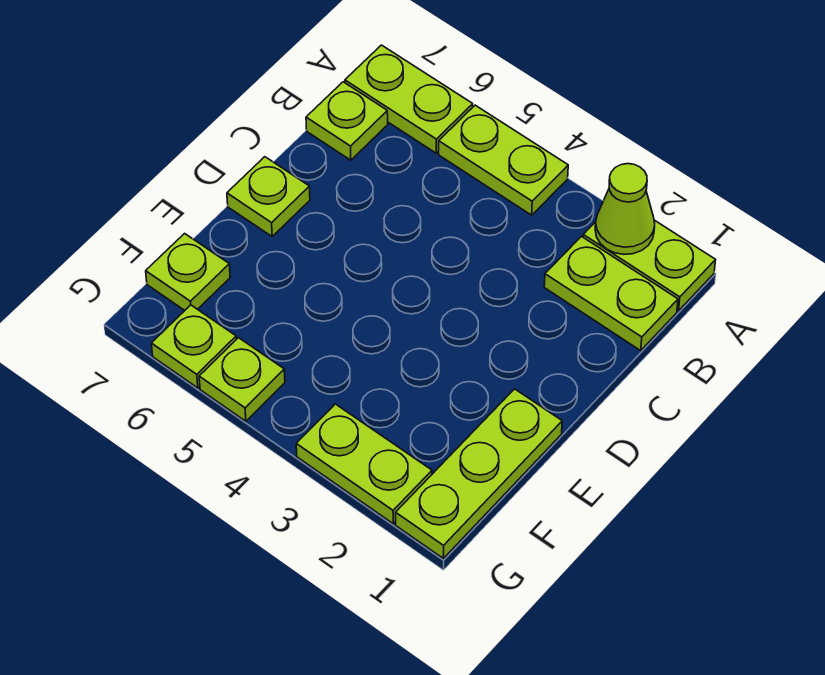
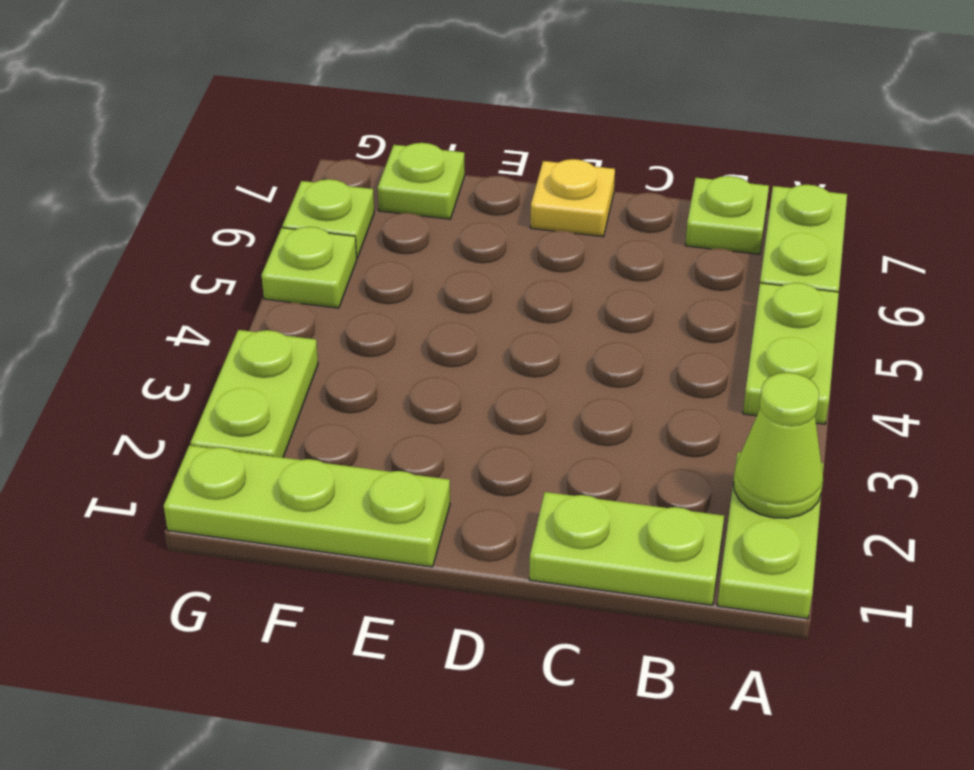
lime plate B1:B2 level 1 -> lime plate B1:C1 level 1
lime plate D7 level 1 -> yellow plate D7 level 1

